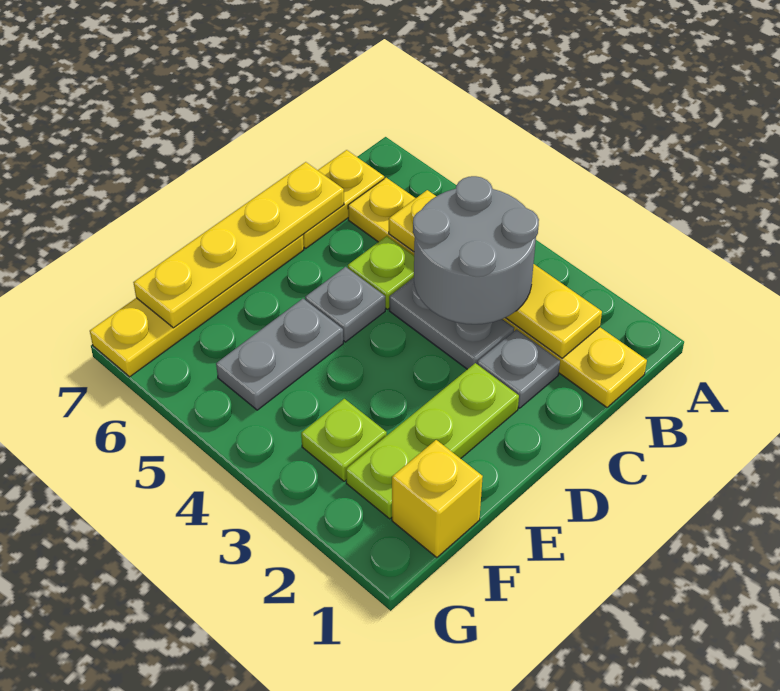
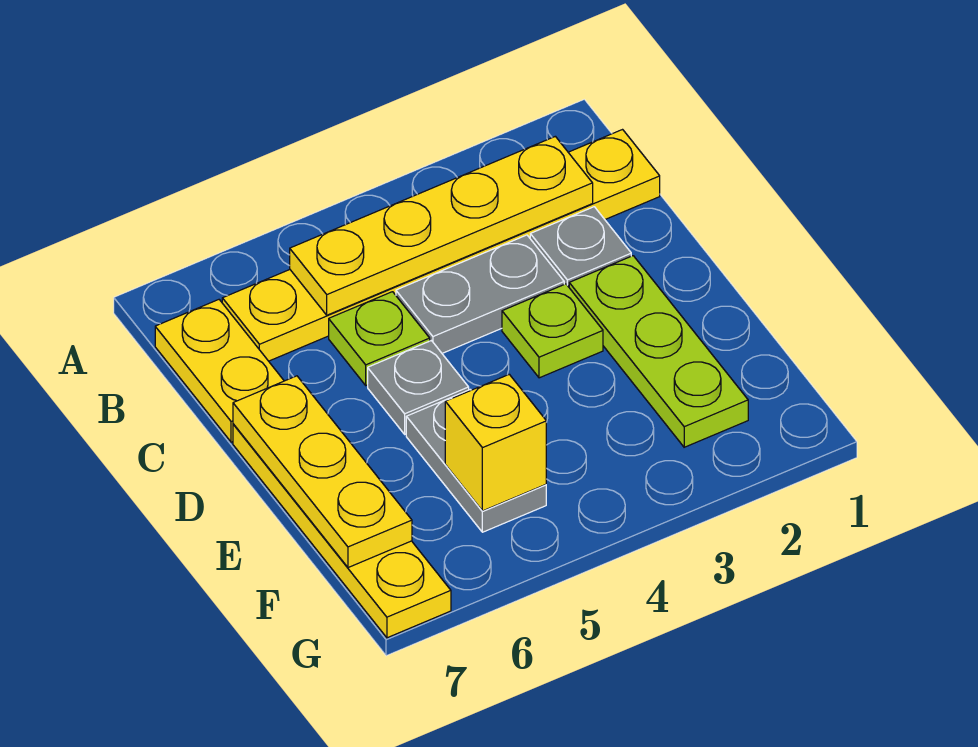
grey round brick B3:C4 level 3 -> none
yellow plate C7:F7 level 2 -> yellow plate D7:F7 level 2
yellow brick F1 level 1 -> yellow brick F5 level 2
lime plate F3 level 1 -> lime plate D3 level 1

